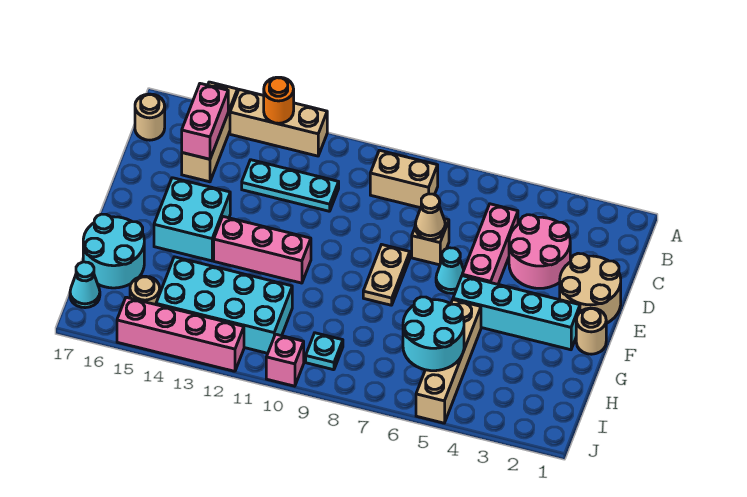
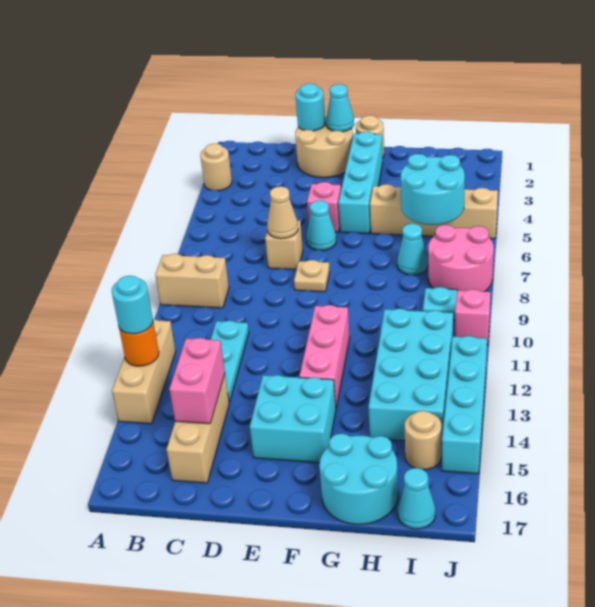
none -> cyan round brick A13 level 3
tan brick A15:C15 level 1 -> tan brick C14:C16 level 1
tan brick B8:B9 level 1 -> tan brick A9:B9 level 1
pink brick B15:C15 level 2 -> pink brick C14:C15 level 2
tan round brick B17 level 1 -> tan round brick A3 level 1
pink round brick C3:D4 level 1 -> pink round brick I7:J8 level 1
pink brick C5:E5 level 1 -> pink brick E5 level 1
none -> cyan round brick D1 level 2
none -> cyan cone E1 level 2
tan plate E8:F8 level 1 -> tan plate E8 level 1
none -> cyan cone H7 level 1
pink brick J12:J15 level 1 -> cyan brick J12:J15 level 1

